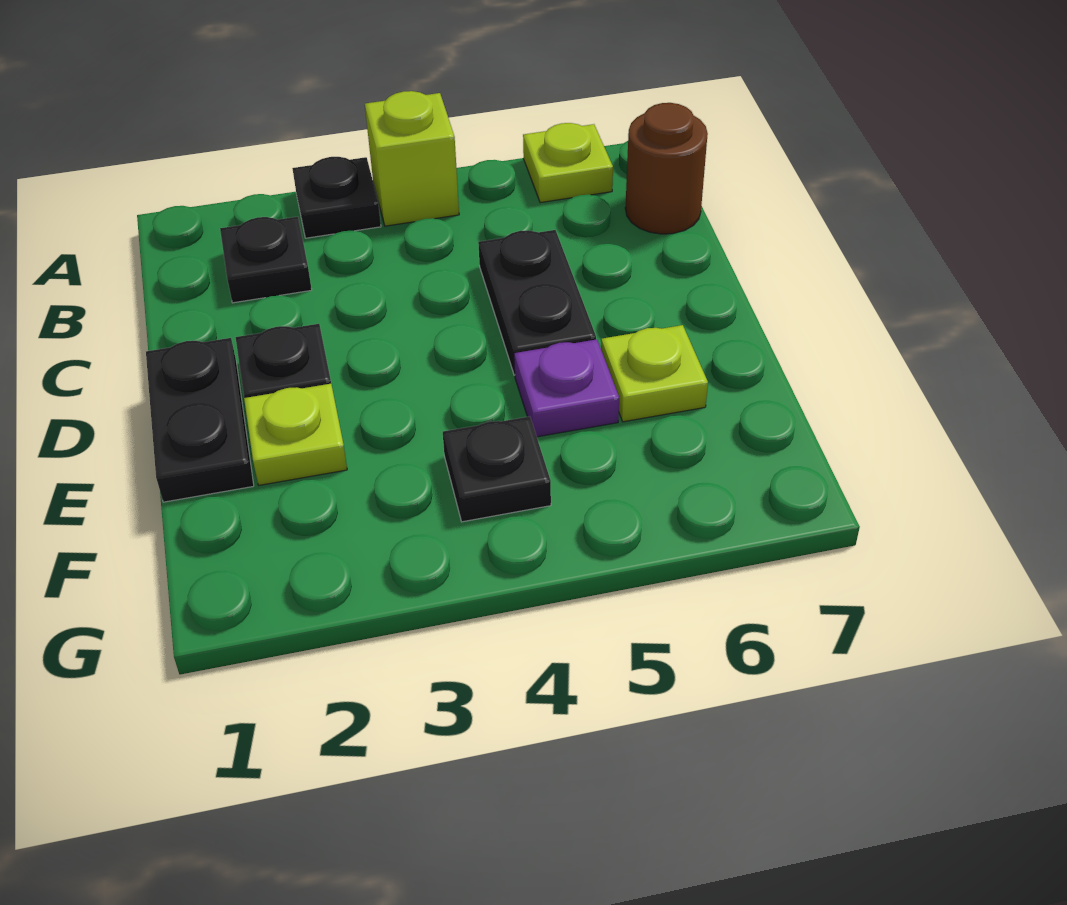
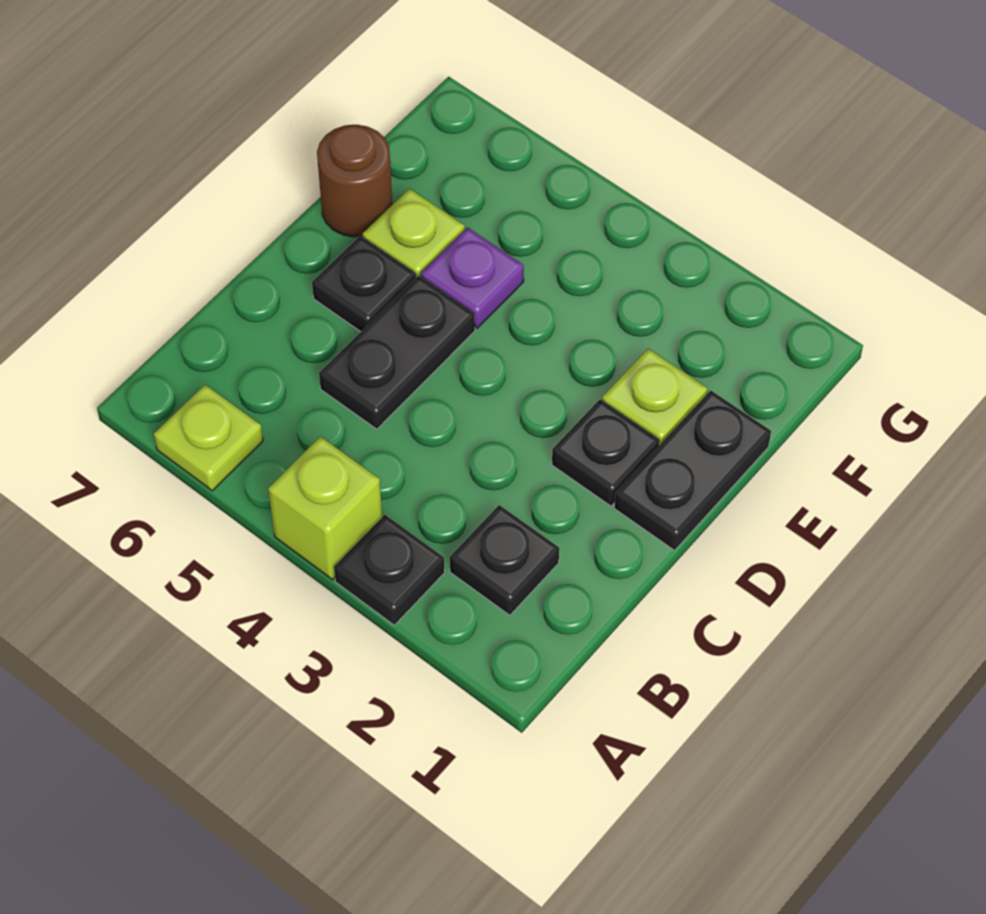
brown round brick B7 level 1 -> brown round brick E7 level 1
black plate F4 level 1 -> black plate D6 level 1

